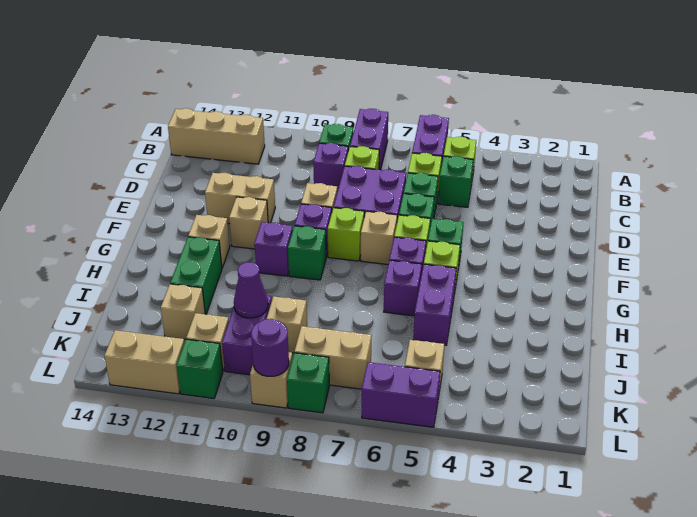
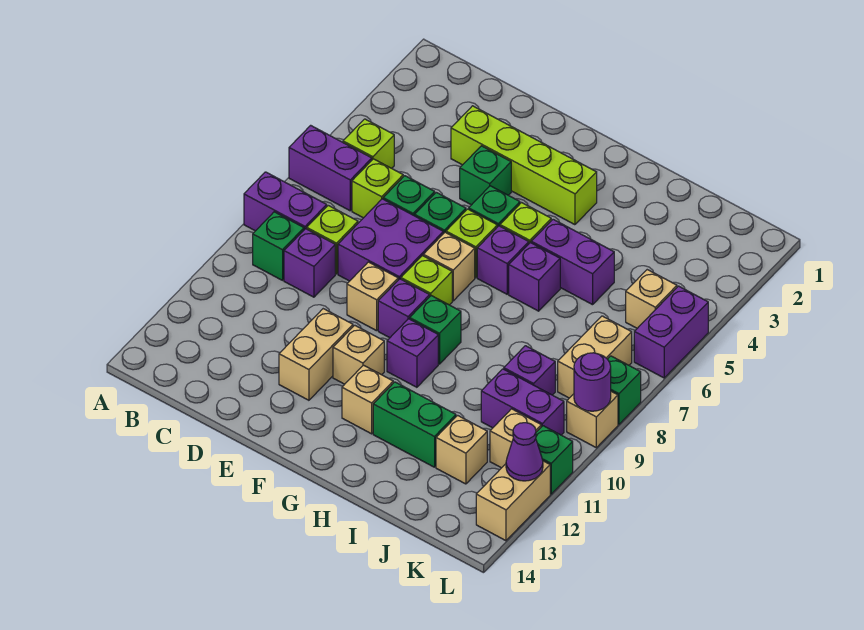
tan brick B12:B14 level 1 -> none
green brick C5 level 1 -> green brick E4 level 1
none -> lime brick D3:G3 level 1
tan brick J9 level 1 -> purple brick J9 level 1
purple cone J10 level 2 -> purple cone L12 level 2

